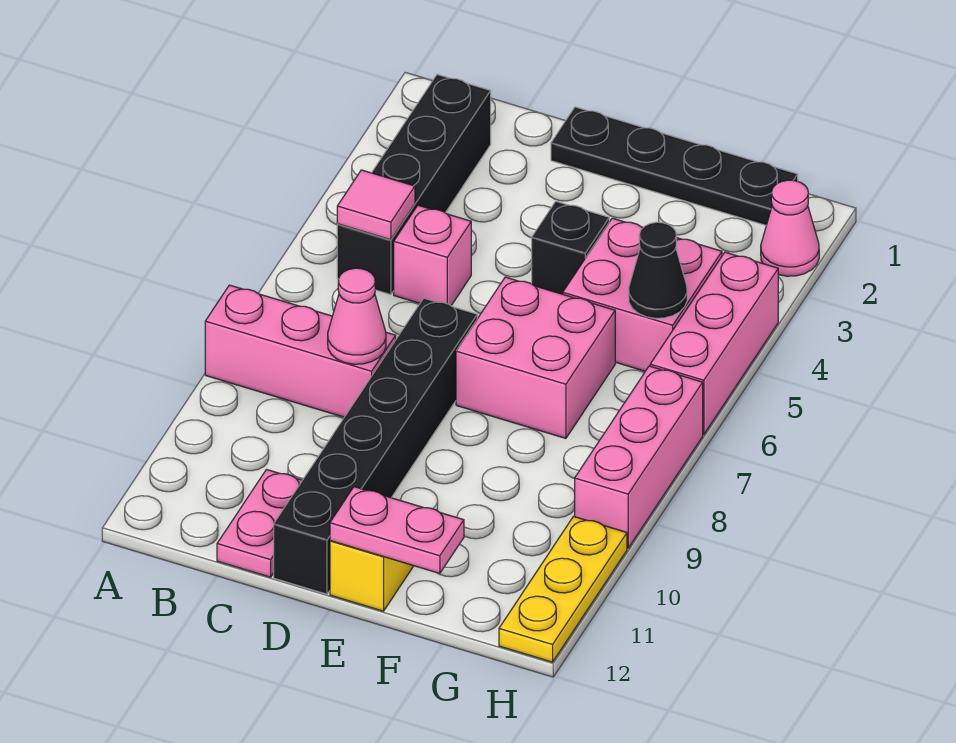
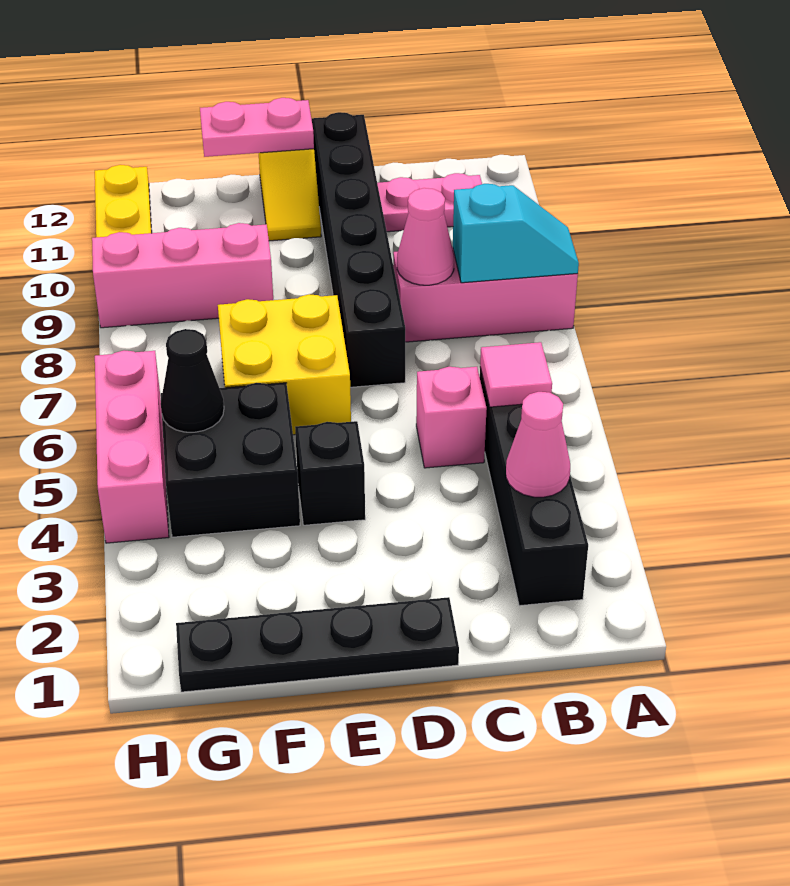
none -> cyan slope A8:B8 level 2 top B
pink plate C11:C12 level 1 -> pink plate B11:C11 level 1
pink brick E6:F7 level 1 -> yellow brick E6:F7 level 1
pink brick F4:G5 level 1 -> black brick F4:G5 level 1
pink cone H2 level 1 -> pink cone B3 level 2
pink brick H7:H9 level 1 -> pink brick F9:H9 level 1

